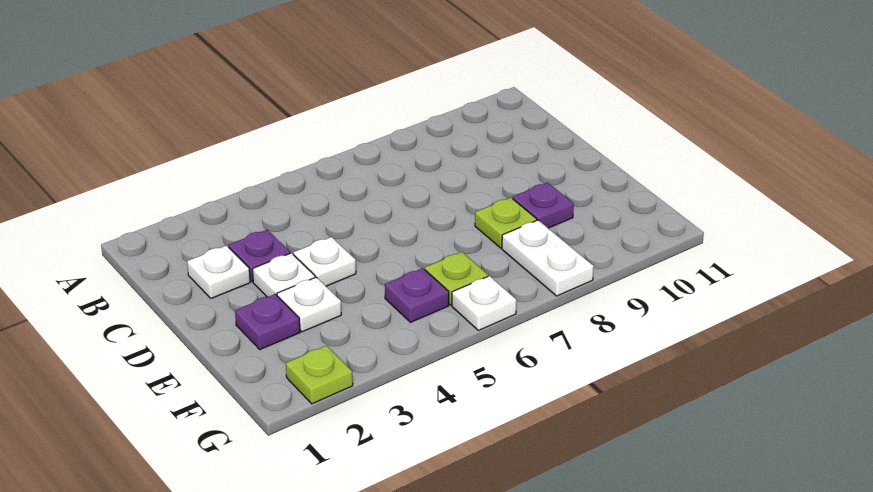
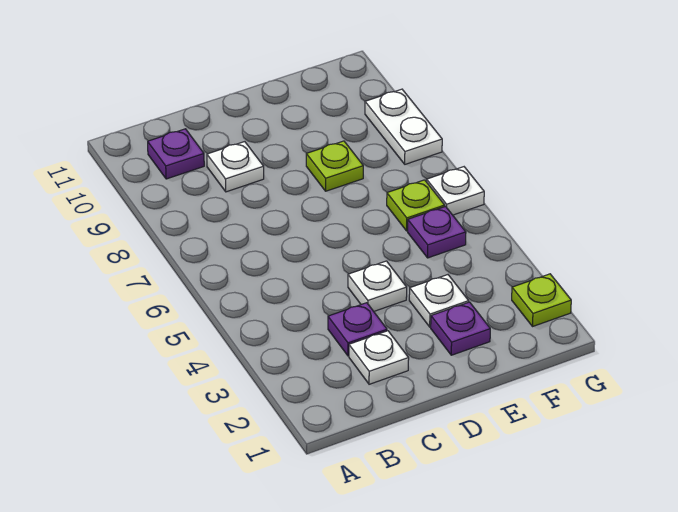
white plate D3 level 1 -> white plate C9 level 1
purple plate E9 level 1 -> purple plate B10 level 1
white plate F8:G8 level 1 -> white plate G8:G9 level 1

